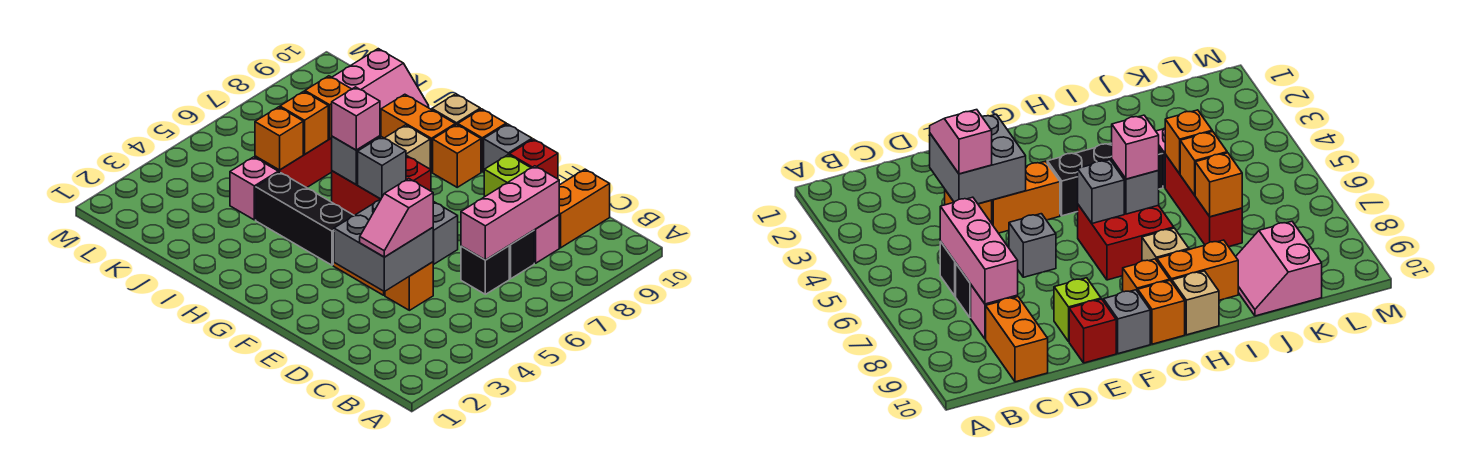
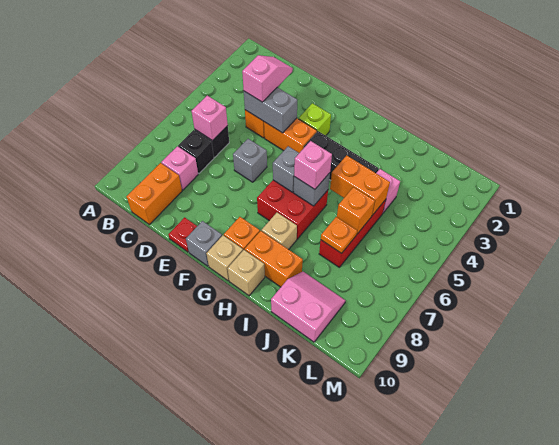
pink brick C6:C8 level 2 -> pink brick C6 level 2
grey brick D3:E4 level 2 -> grey brick D4:E4 level 2
lime brick E9 level 1 -> lime brick F3 level 1
red brick E10 level 1 -> red plate E10 level 1
orange brick G10 level 1 -> tan brick G10 level 1
orange brick J5 level 2 -> orange brick I5:J5 level 2
orange brick J7 level 2 -> orange plate J7 level 2
pink slope J9:K10 level 1 top K -> pink slope J9:K10 level 1 top 10

